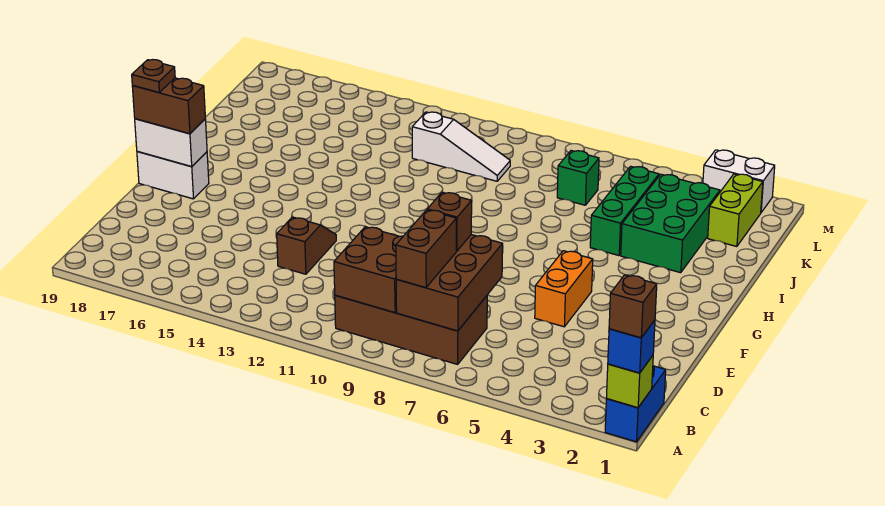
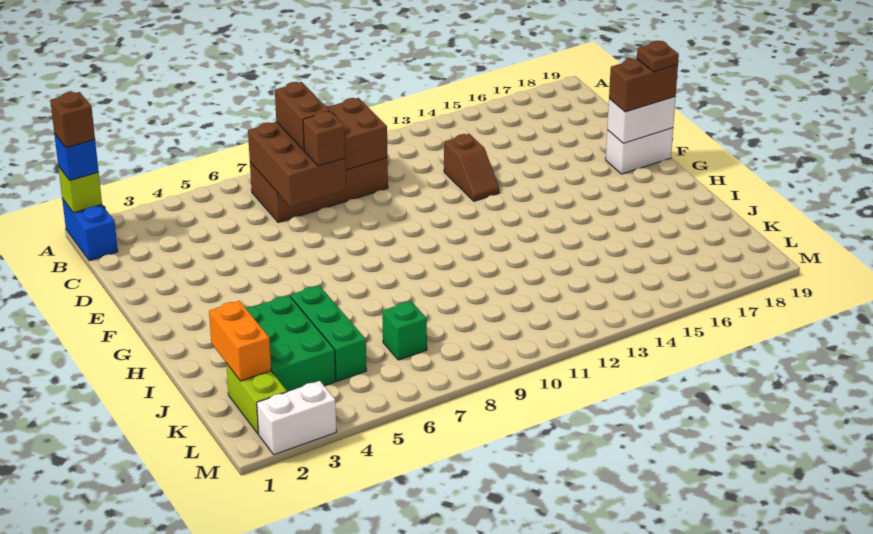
orange brick E5:F5 level 1 -> orange brick J2:K2 level 2
white slope K10:K12 level 1 top 12 -> none

